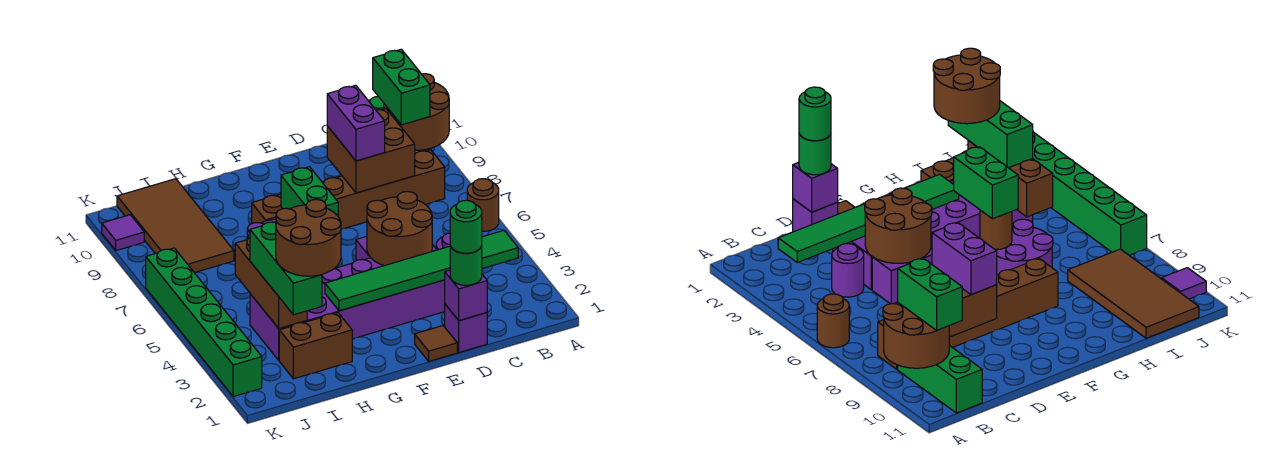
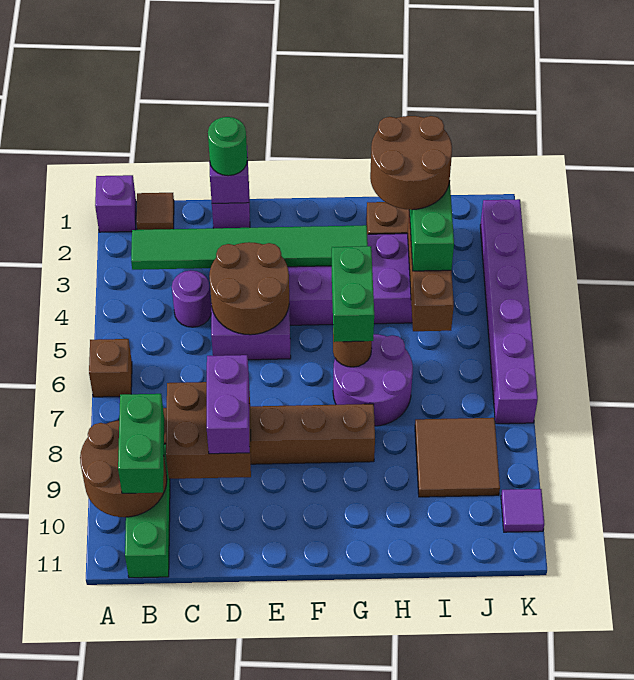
none -> purple brick A1 level 1
brown round brick A6 level 1 -> brown brick A6 level 1
green round brick D1 level 4 -> none
brown tile E1 level 1 -> brown tile B1 level 1
brown tile I8:J11 level 1 -> brown tile I8:J9 level 1
green brick K2:K7 level 1 -> purple brick K2:K7 level 1

